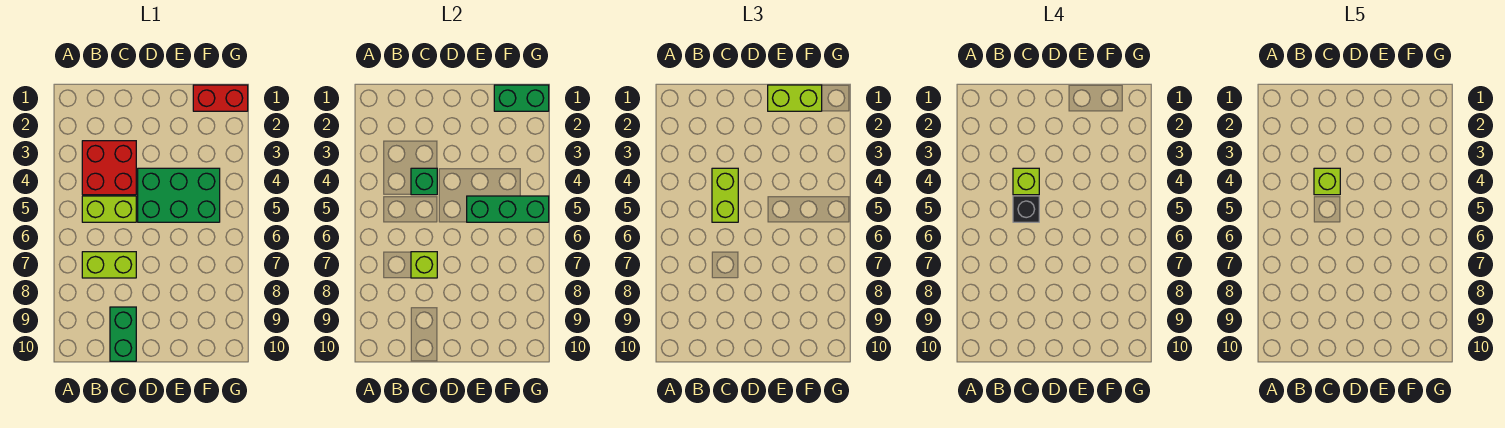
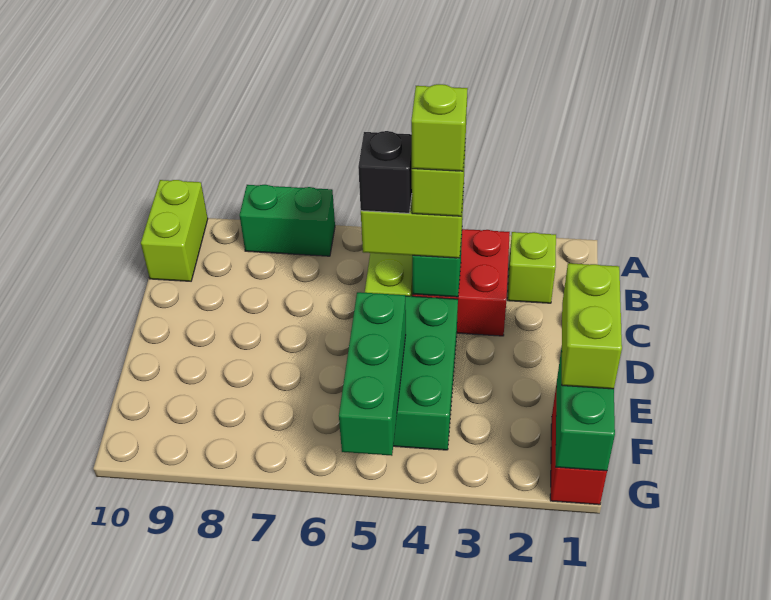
lime brick B7:C7 level 1 -> lime brick A10:B10 level 1
lime brick C7 level 2 -> lime brick B2 level 1
green brick C9:C10 level 1 -> green brick A7:A8 level 1

